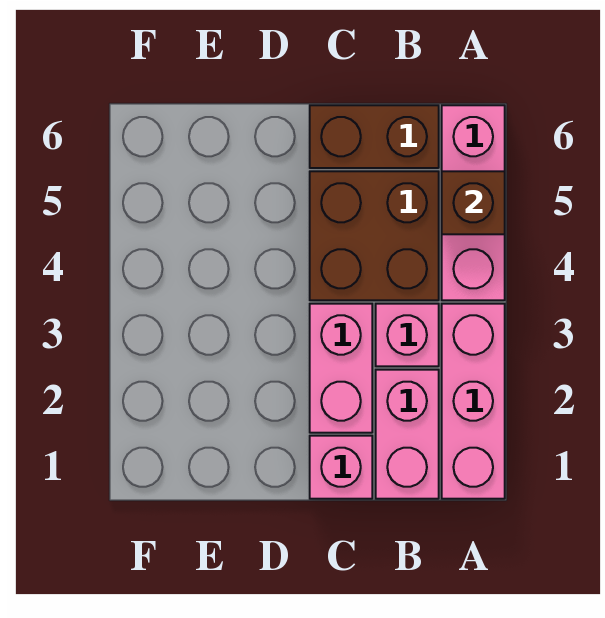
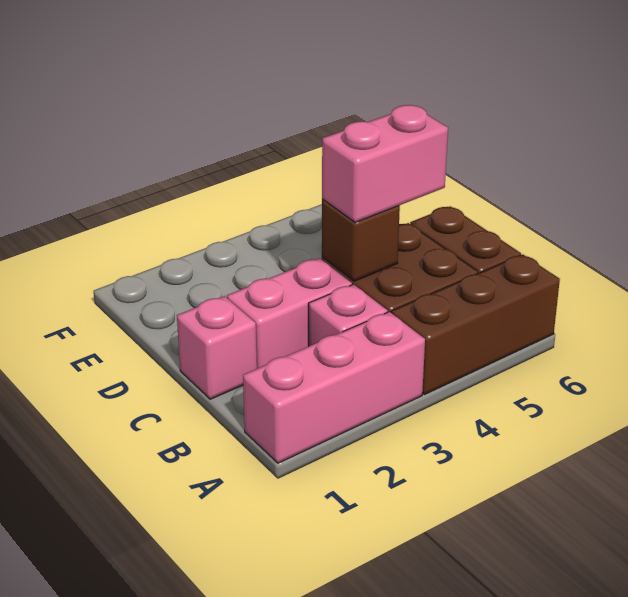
pink brick A4:A6 level 1 -> brown brick A4:A6 level 1
brown brick A5 level 2 -> brown brick C4 level 2
pink brick B1:B2 level 1 -> pink brick C4:C5 level 3

